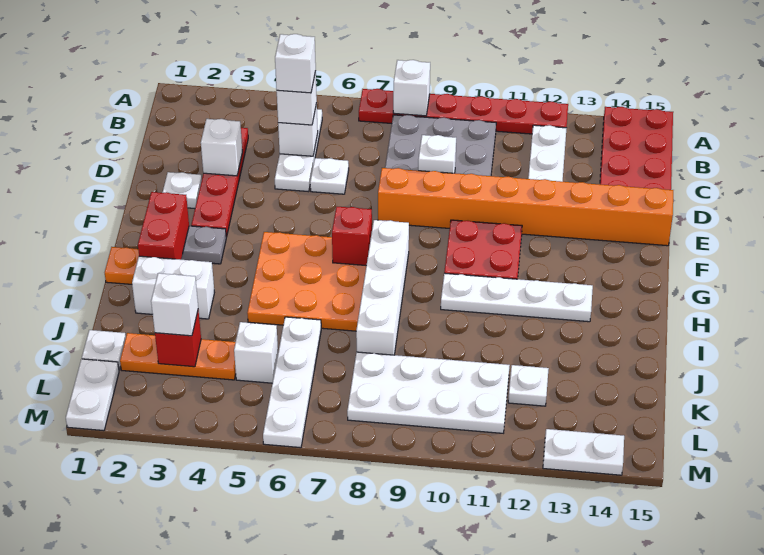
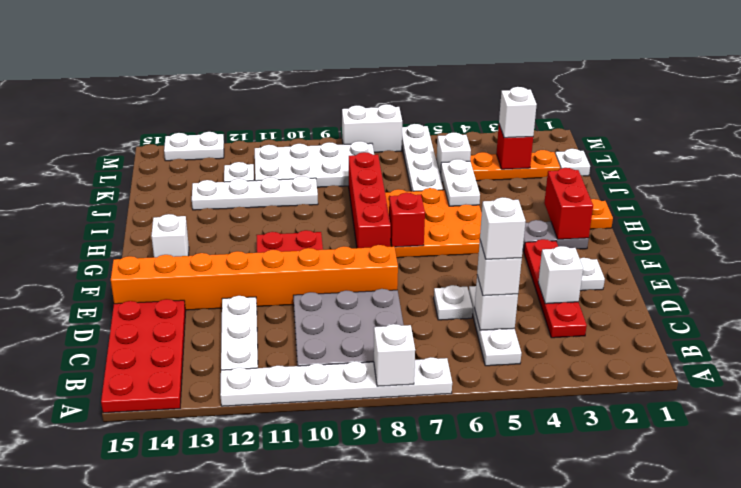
red plate A7:A12 level 1 -> white plate A7:A12 level 1
white brick D9 level 2 -> white brick G14 level 1
white brick G8:J8 level 1 -> red brick G8:J8 level 1
white plate H10:H13 level 1 -> white plate J10:J13 level 1
white brick I2:I3 level 1 -> white brick M7:M8 level 1
white plate L1:M1 level 1 -> white plate I5:J5 level 2

